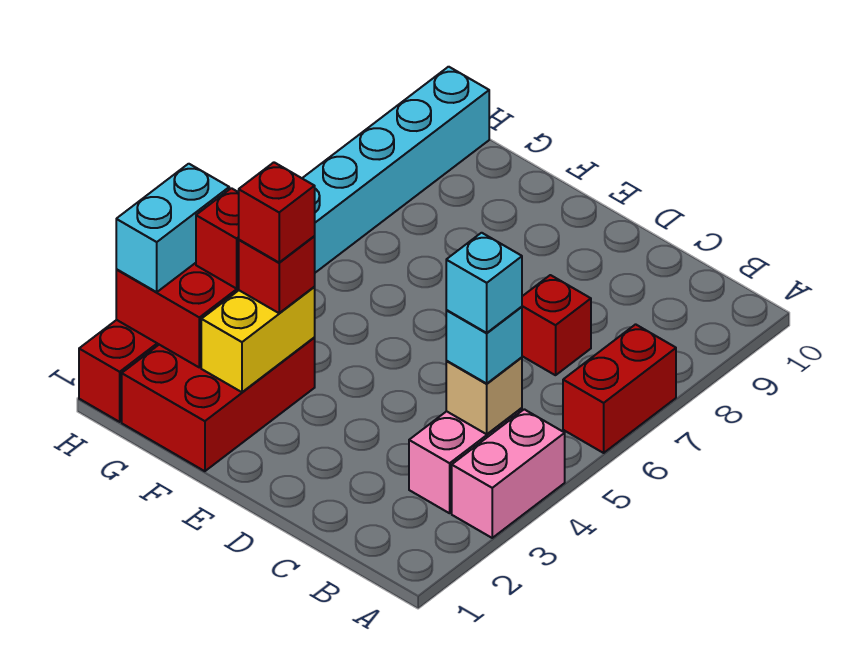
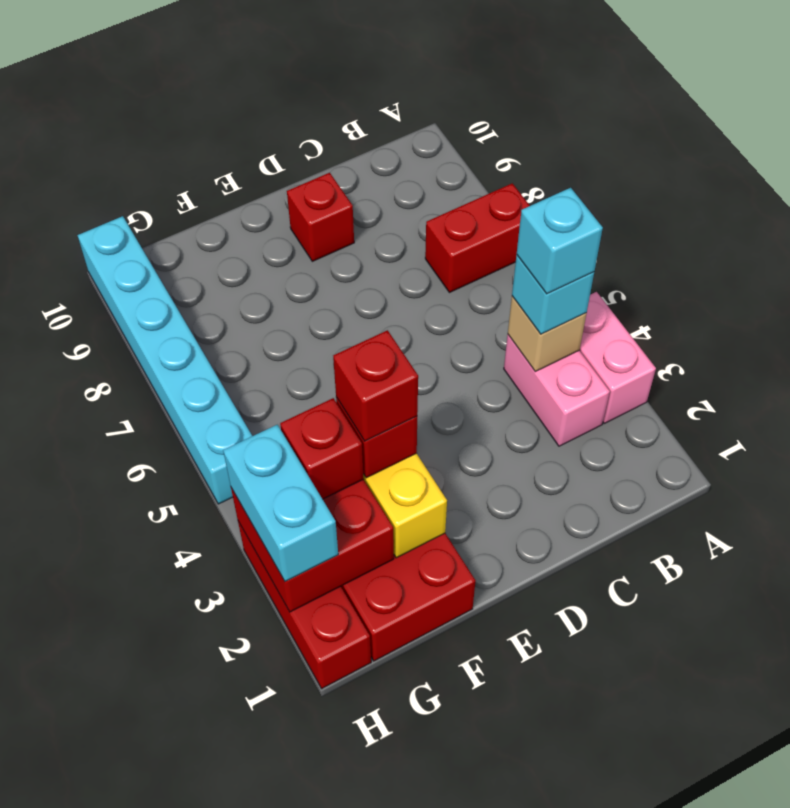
red brick A6:A7 level 1 -> red brick A7:B7 level 1
red brick C7 level 1 -> red brick D9 level 1

